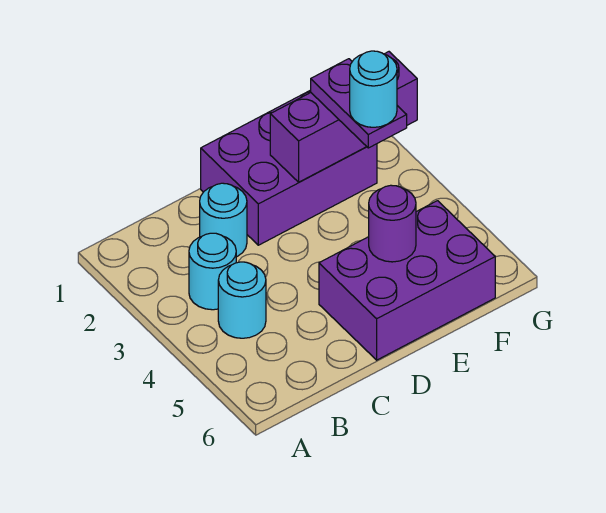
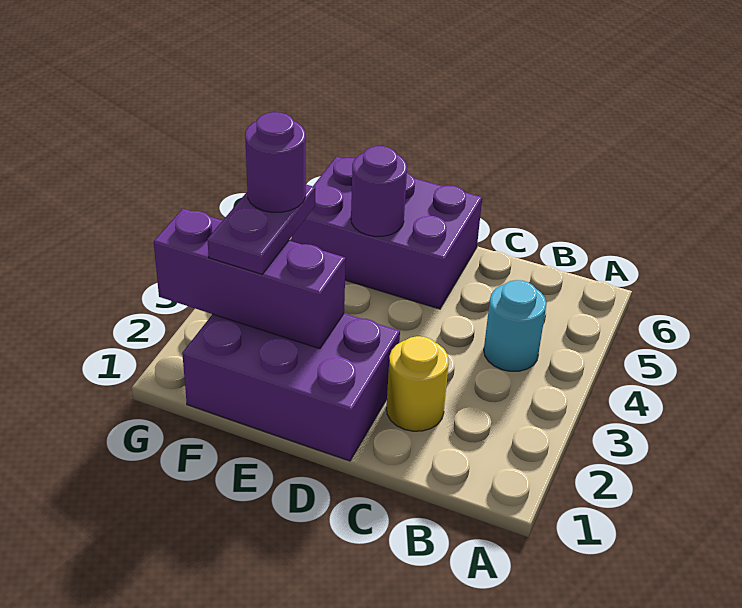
cyan round brick B3 level 1 -> none
cyan round brick C2 level 1 -> yellow round brick C2 level 1
cyan round brick F3 level 4 -> purple round brick F3 level 4

